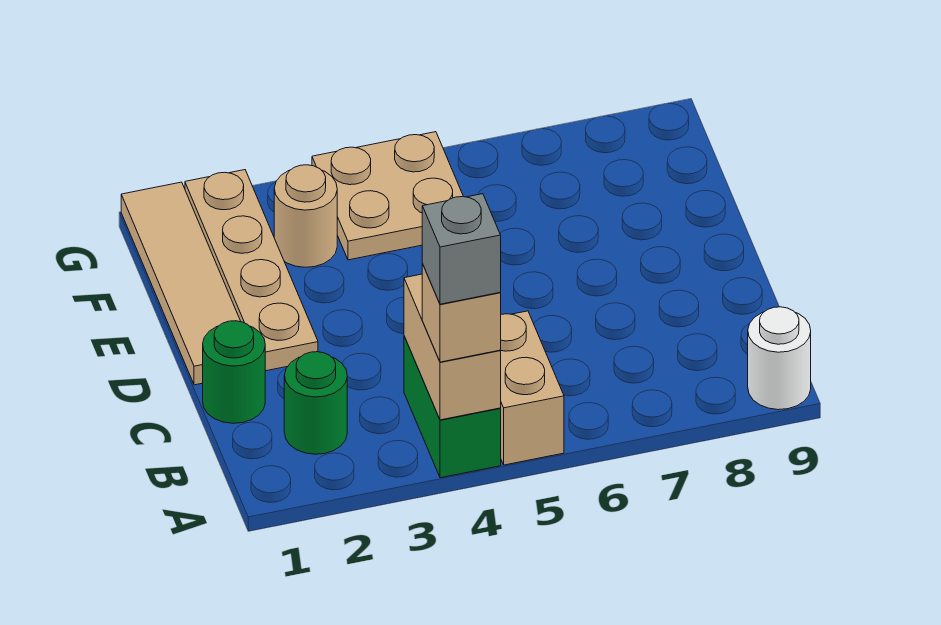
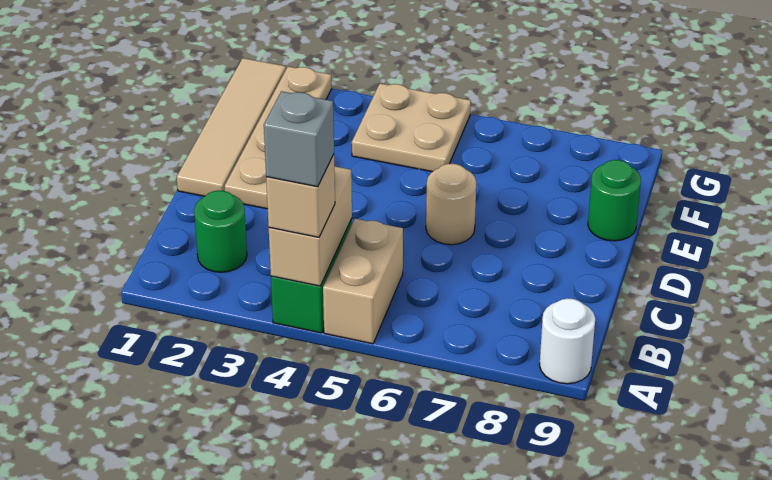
green round brick C1 level 1 -> green round brick E9 level 1
tan round brick F3 level 1 -> tan round brick D6 level 1

